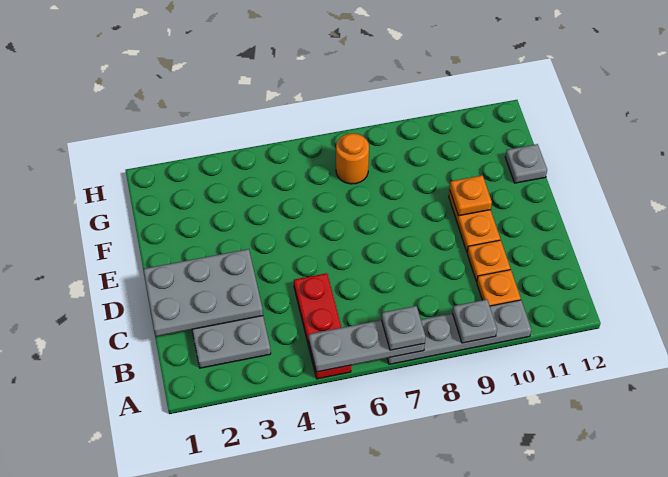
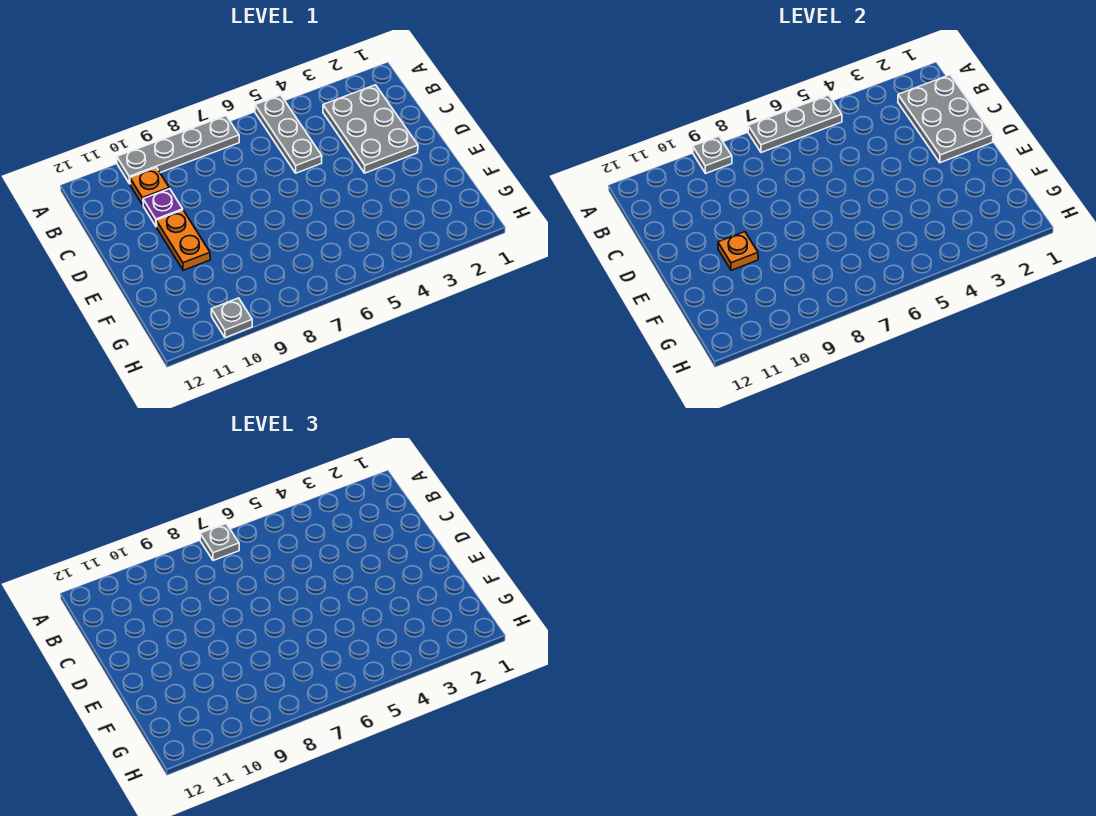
red plate A5:C5 level 1 -> grey plate A5:C5 level 1
grey plate C1:D3 level 2 -> grey plate B1:D2 level 2
orange plate C10 level 1 -> purple plate C10 level 1
grey plate F12 level 1 -> grey plate H10 level 1
orange round brick G7 level 1 -> none

